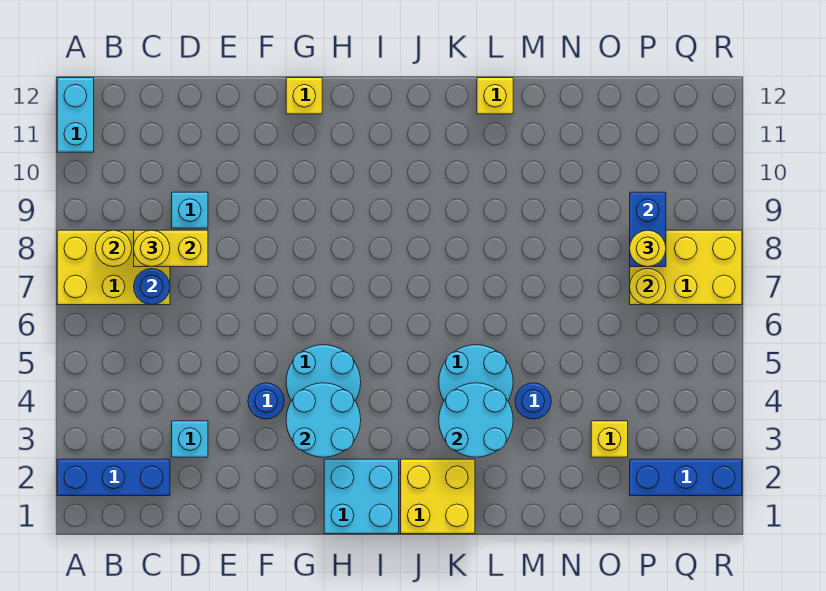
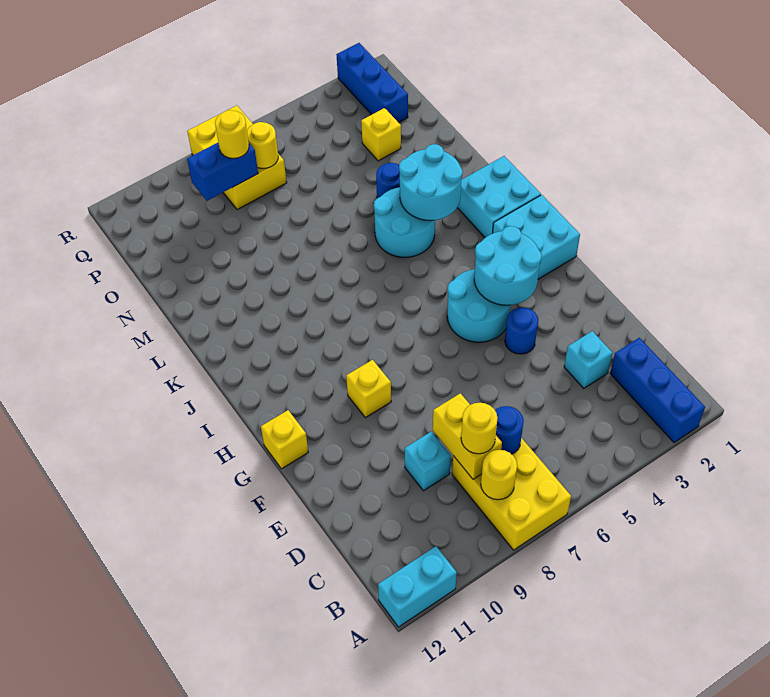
yellow brick J1:K2 level 1 -> cyan brick J1:K2 level 1
yellow brick L12 level 1 -> yellow brick G9 level 1

